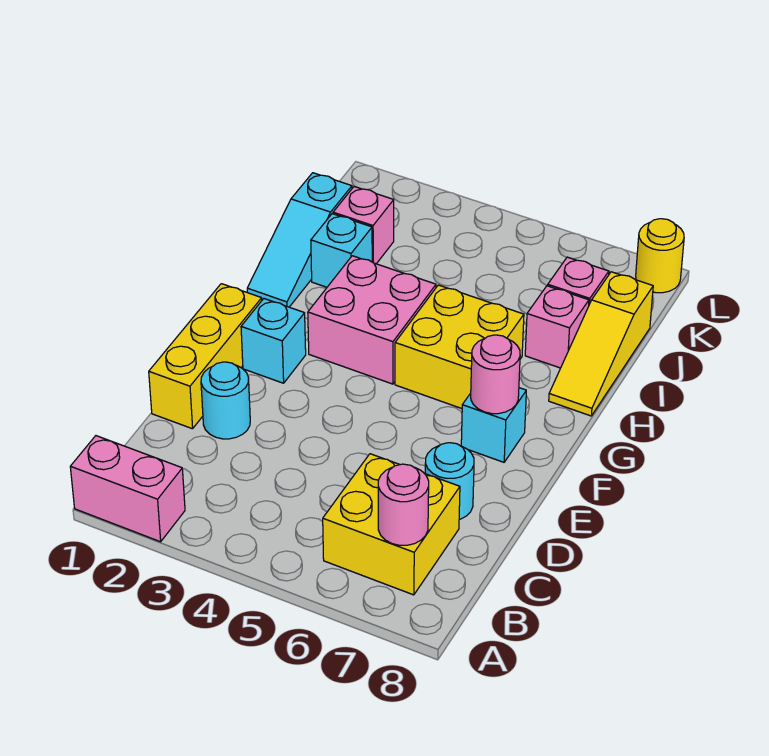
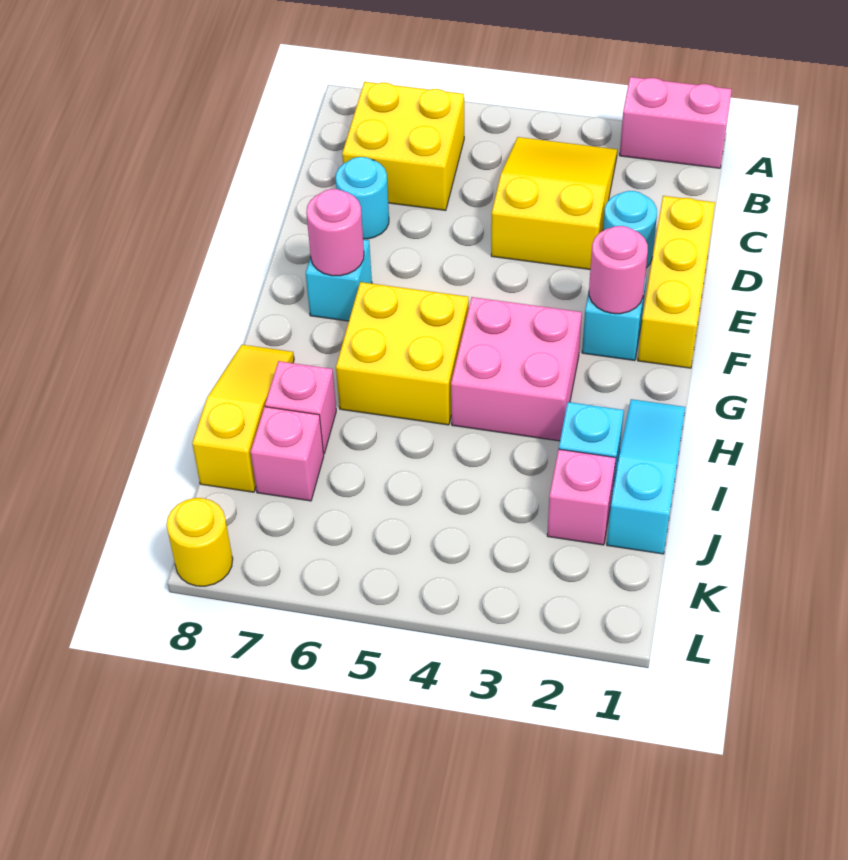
none -> yellow slope B3:D4 level 1 top D
pink round brick B7 level 2 -> pink round brick F2 level 2

